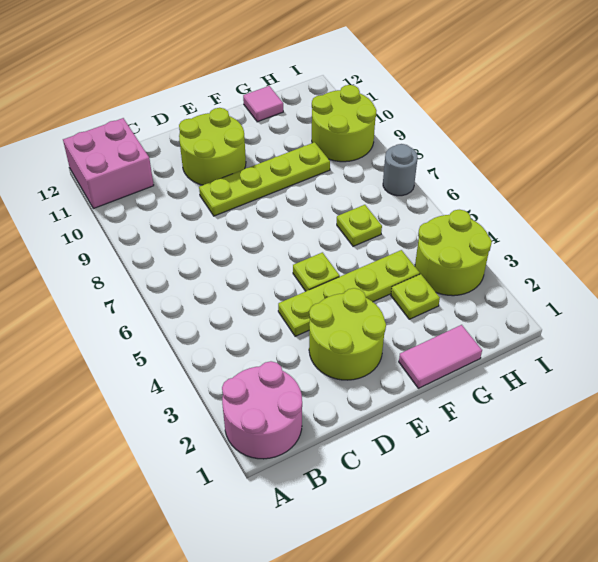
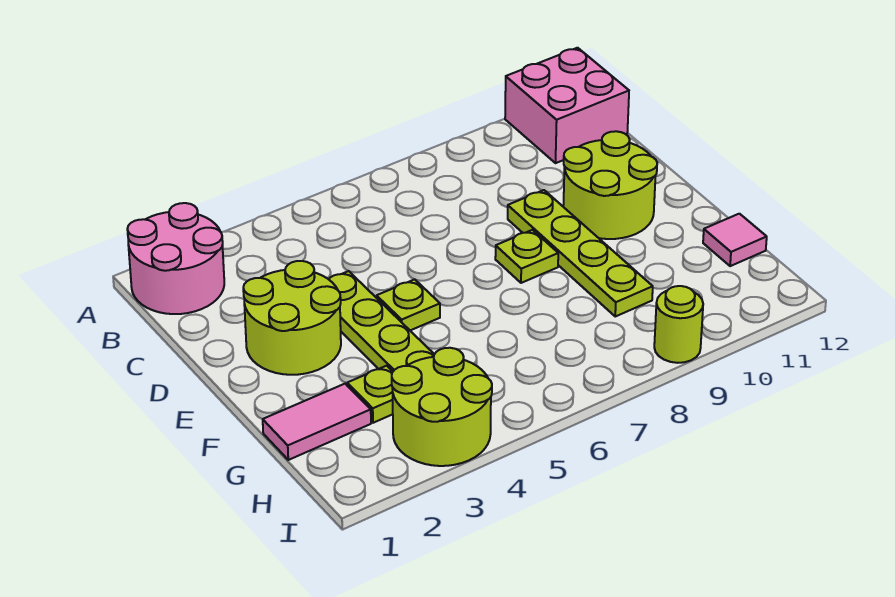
pink tile F1:G1 level 1 -> pink tile G1:G2 level 1
lime plate G6 level 1 -> lime plate E8 level 1
lime round brick H9:I10 level 1 -> lime round brick I9 level 1
grey round brick I7 level 1 -> none

